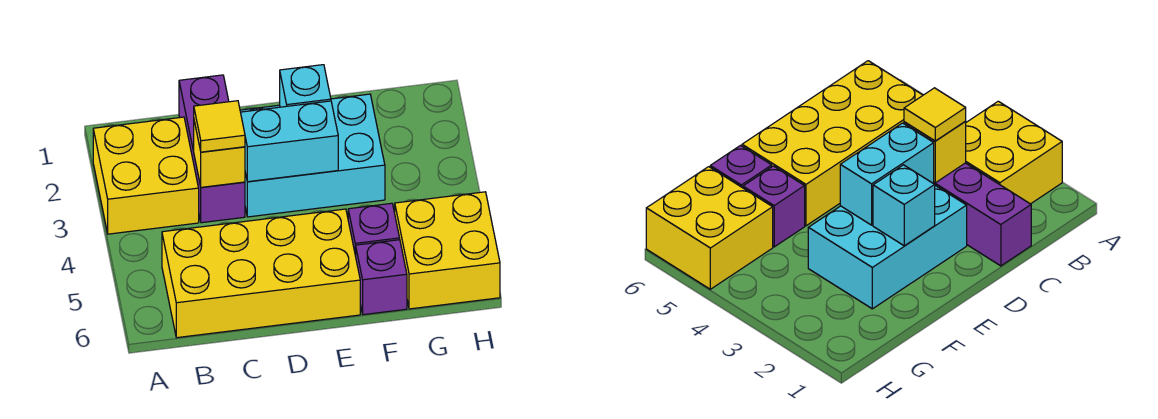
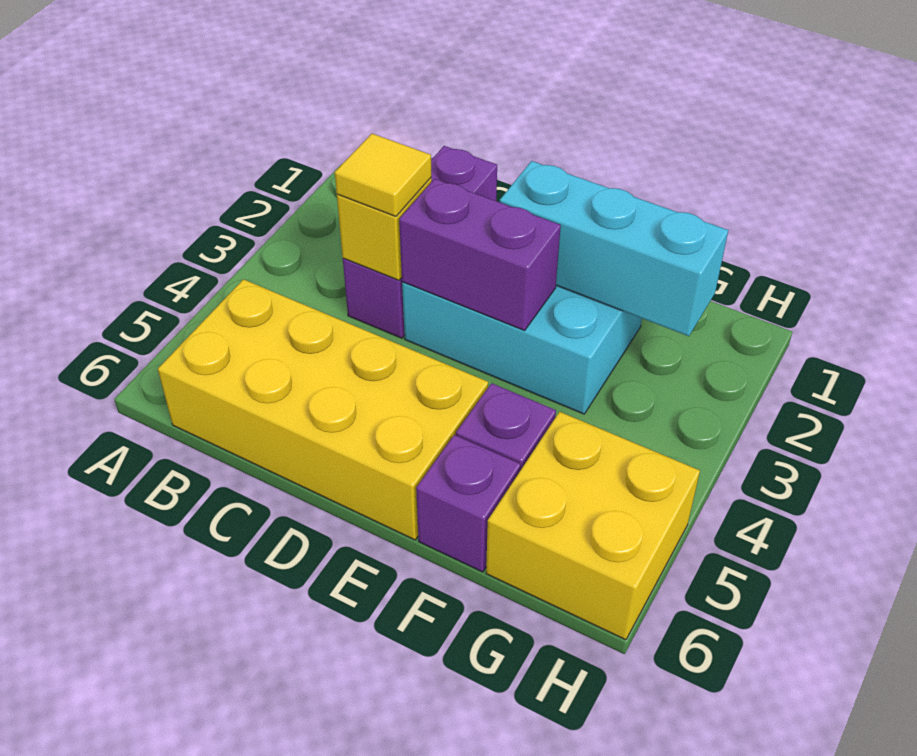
yellow brick A2:B3 level 1 -> none
cyan brick D3:E3 level 2 -> purple brick D3:E3 level 2
cyan brick E2 level 2 -> cyan brick E2:G2 level 2

